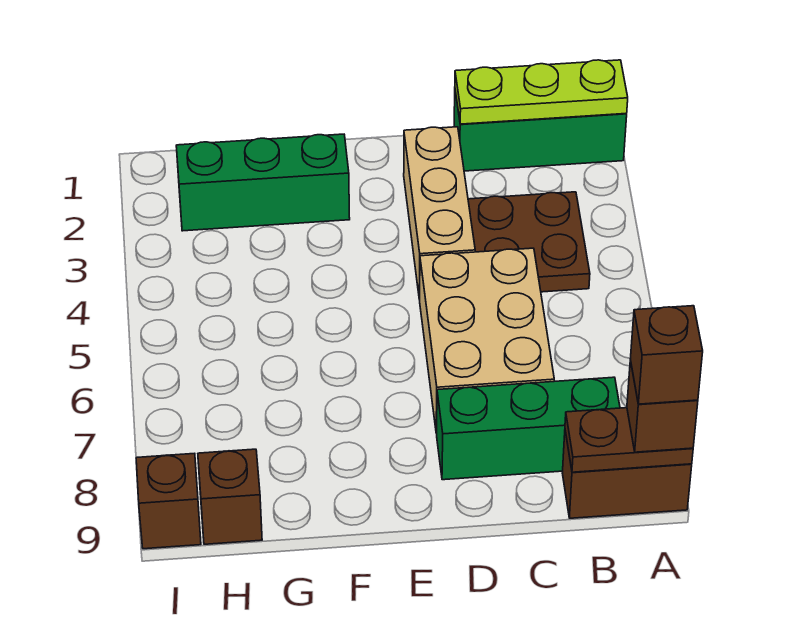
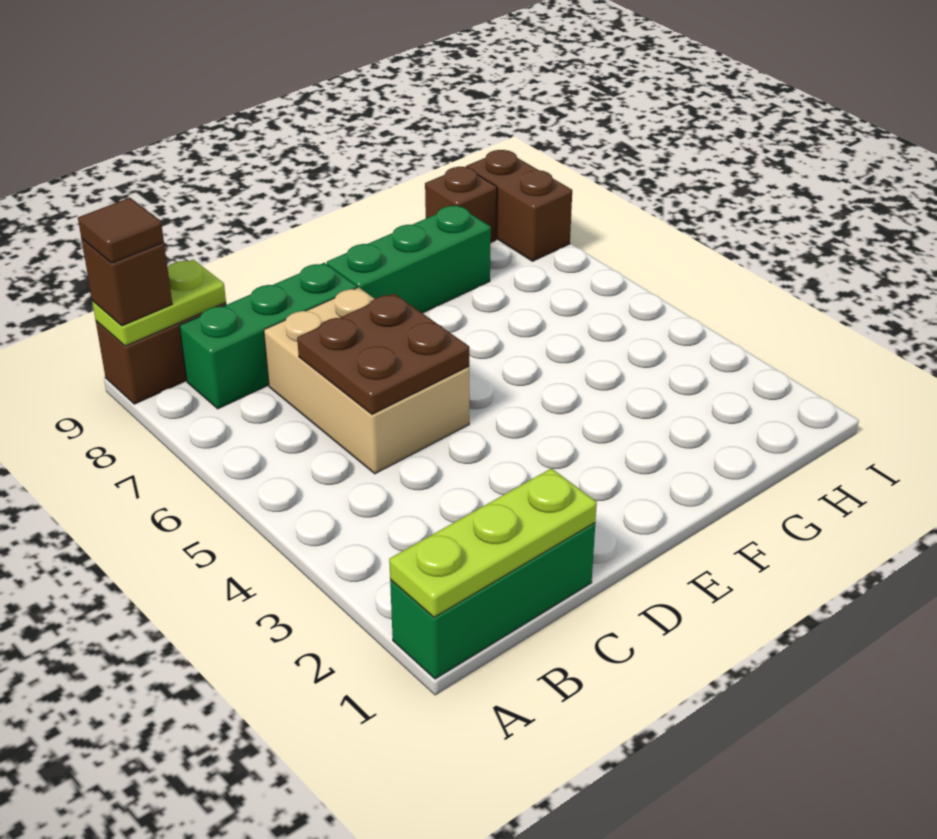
brown plate A9:B9 level 2 -> lime plate A9:B9 level 2
brown brick A9 level 4 -> brown tile A9 level 4
brown plate B3:C4 level 1 -> brown plate C5:D6 level 2
tan brick D2:D4 level 1 -> none
green brick F2:H2 level 1 -> green brick E8:G8 level 1
brown brick I9 level 1 -> brown brick I8:I9 level 1

